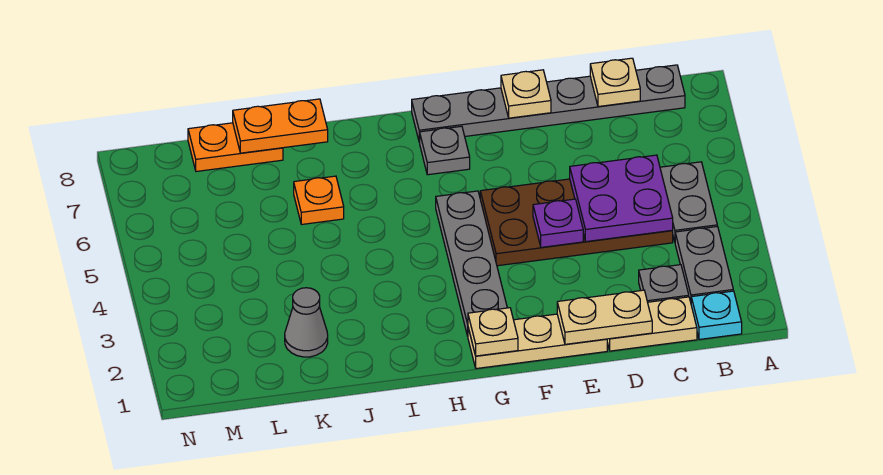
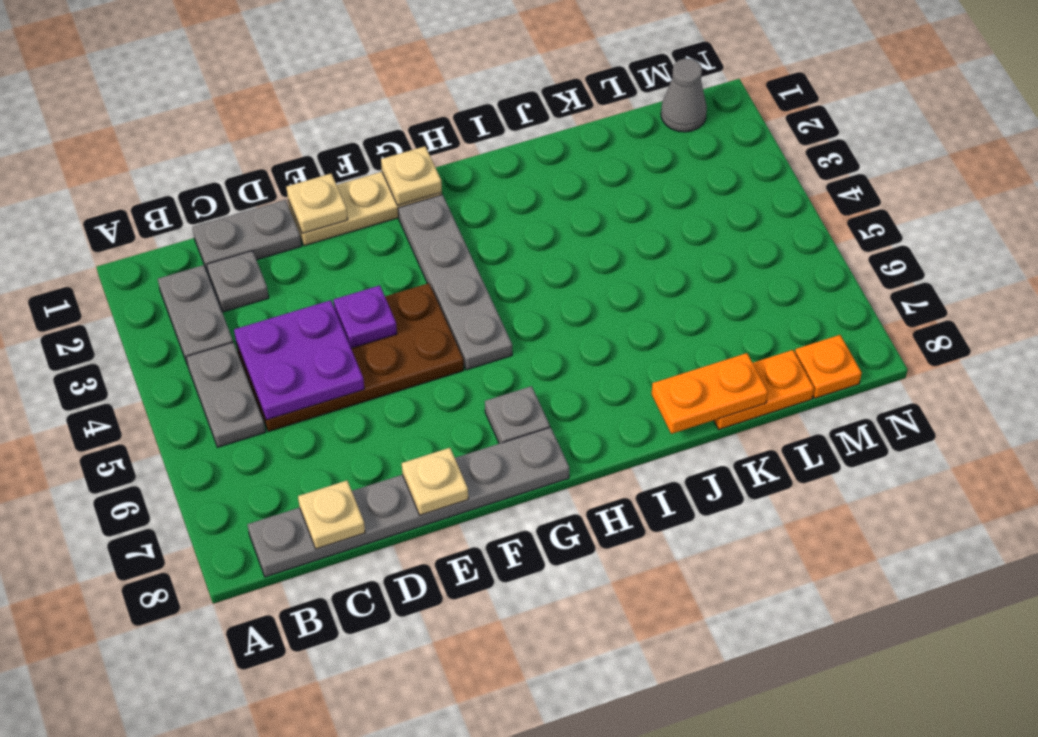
cyan plate B1 level 1 -> none
tan plate C1:D1 level 1 -> grey plate C1:D1 level 1
tan plate D1:E1 level 2 -> tan plate E1 level 2
orange plate J6 level 1 -> orange plate M8 level 1
grey cone K2 level 1 -> grey cone M1 level 1

